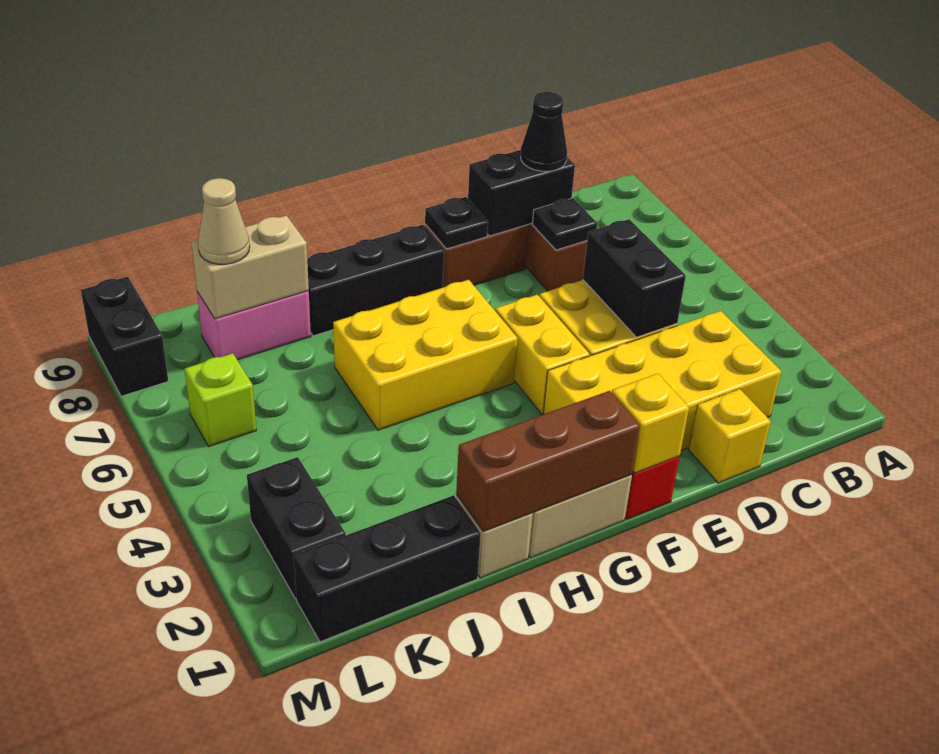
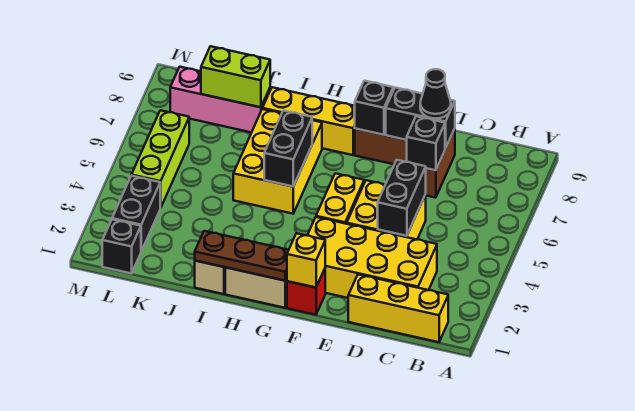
yellow brick D1 level 1 -> yellow brick B1:D1 level 1
black plate D7 level 2 -> black brick D7 level 2
black plate F8 level 2 -> black brick F8 level 2
brown brick G1:I1 level 2 -> brown plate G1:I1 level 2
yellow brick G5:I6 level 1 -> yellow brick H5:I7 level 1
black brick G8:I8 level 1 -> yellow brick G8:I8 level 1
black brick J1:L1 level 1 -> black brick L1 level 1
pink brick J8:K8 level 1 -> pink brick J8:L8 level 1
tan brick J8:K8 level 2 -> lime brick J8:K8 level 2
tan cone K8 level 3 -> none
lime brick L6 level 1 -> lime brick L4:L6 level 1
black brick M8:M9 level 1 -> black brick H5:H6 level 2

